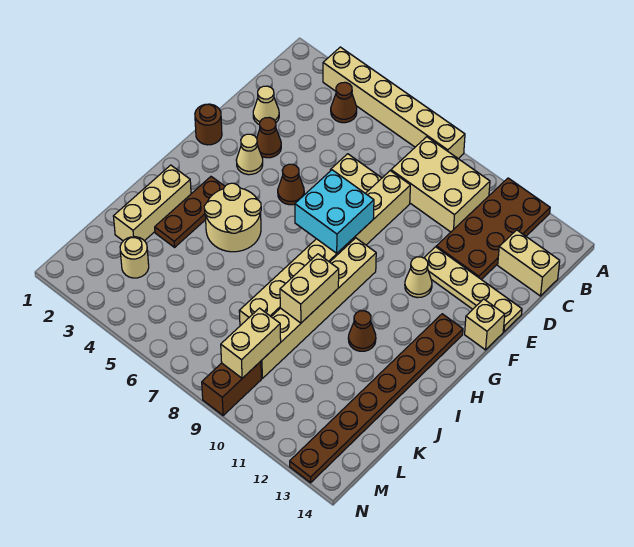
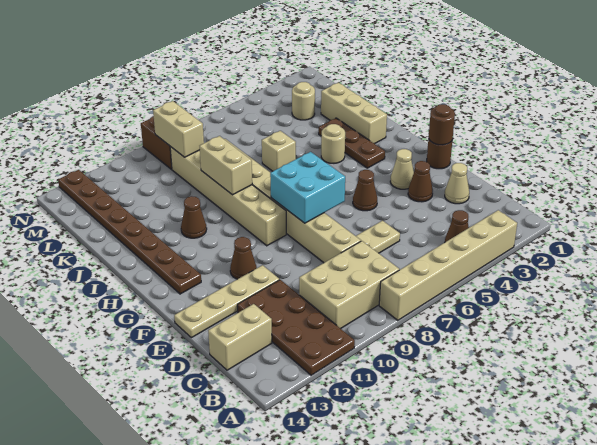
none -> brown round brick F1 level 2
tan cone F11 level 1 -> brown cone F11 level 1
tan brick F14 level 1 -> tan brick J6 level 1
tan round brick H4:I5 level 1 -> tan round brick I4 level 1

